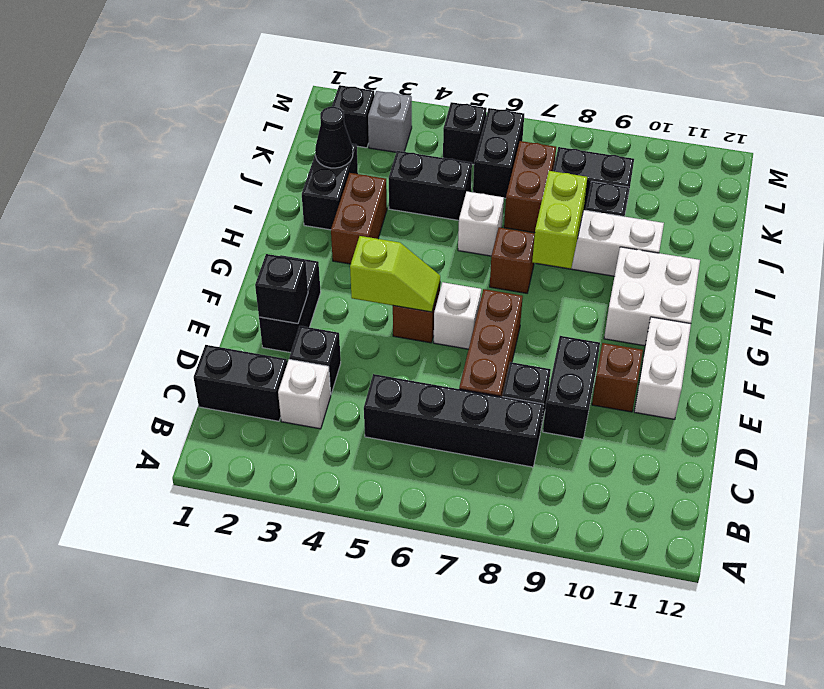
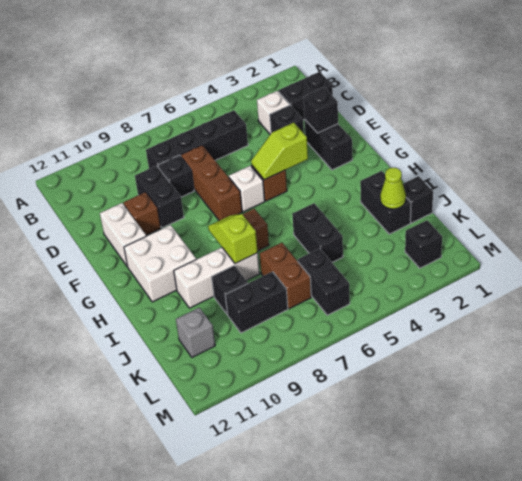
brown brick H3:I3 level 1 -> none
lime brick H8:I8 level 2 -> lime slope H8:I8 level 2 top I
white brick I6 level 1 -> none
black cone J2 level 2 -> lime cone J2 level 2
black brick J4:J5 level 1 -> black brick I5:J5 level 1
grey brick L3 level 1 -> grey brick K11 level 1
black brick L5 level 1 -> black brick J1 level 1

